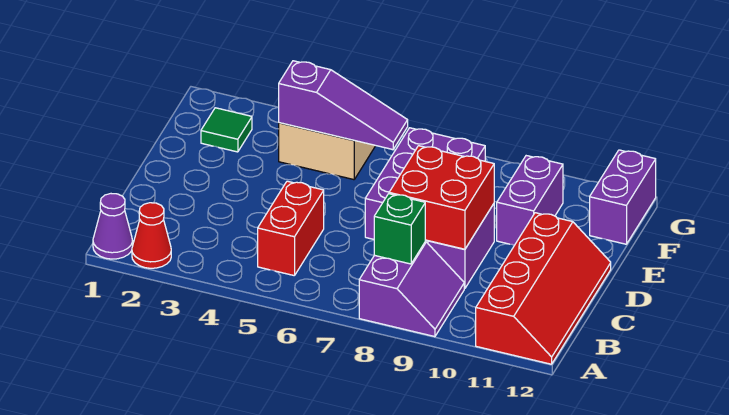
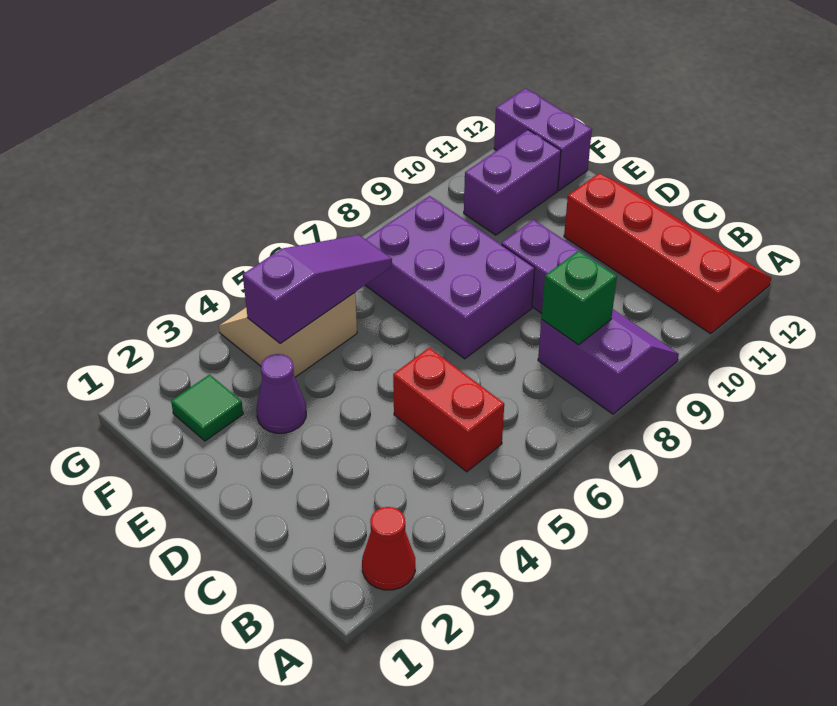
purple cone A1 level 1 -> purple cone E3 level 1
red brick C8:D9 level 2 -> none
purple brick E10:F10 level 1 -> purple brick F10:F11 level 1

